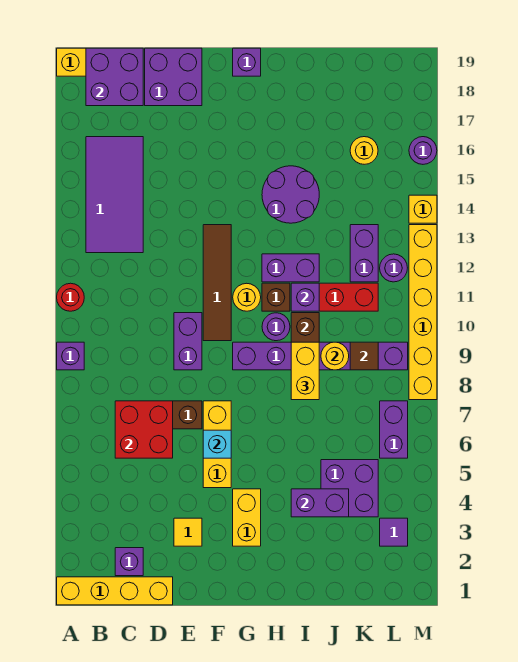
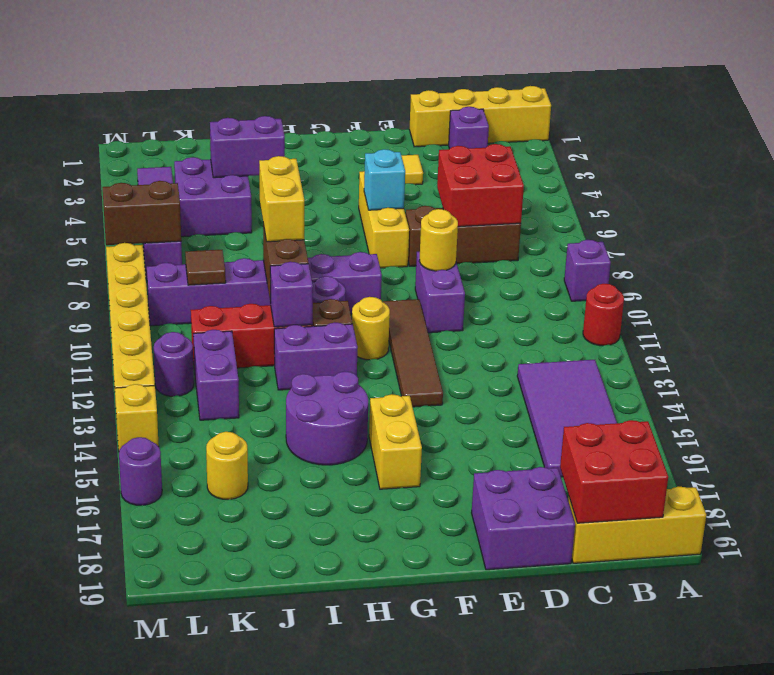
purple brick B18:C19 level 2 -> red brick B18:C19 level 2
yellow brick G3:G4 level 1 -> yellow brick G15:G16 level 1
purple brick G19 level 1 -> none
yellow round brick J9 level 2 -> yellow round brick E9 level 2
none -> brown brick L7:M7 level 2

